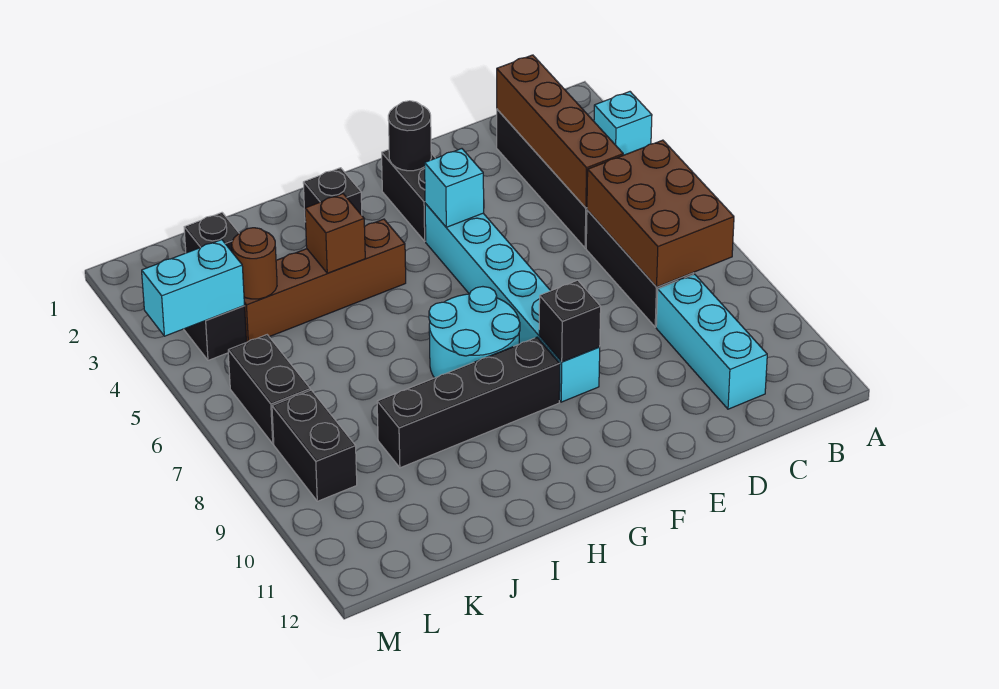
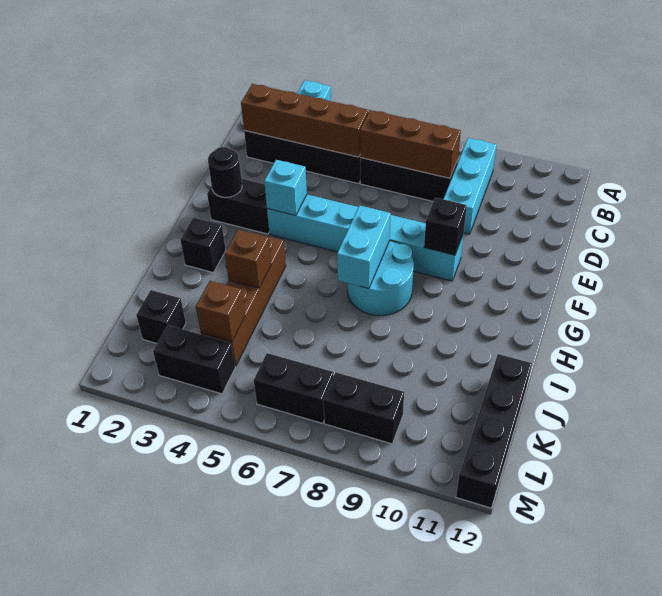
brown brick B6:C8 level 2 -> brown brick C6:C8 level 2
cyan brick C9:C11 level 1 -> cyan brick B9:D9 level 1
black brick G9:J9 level 1 -> black brick J12:M12 level 1
brown round brick K4 level 2 -> brown brick K4 level 2
cyan brick L4:M4 level 2 -> cyan brick G7:H7 level 2

